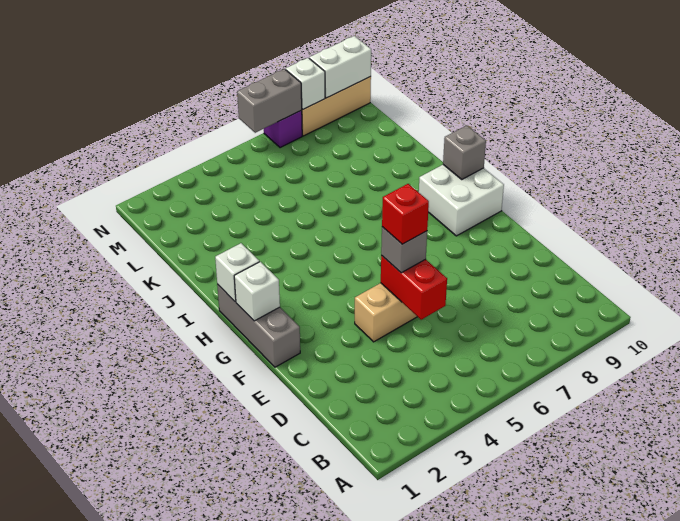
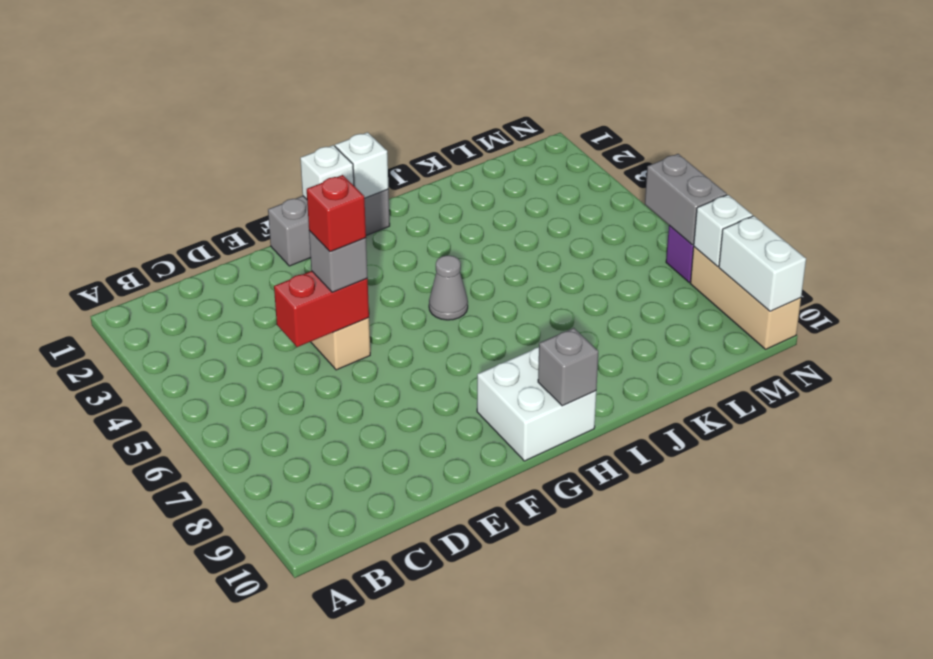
none -> grey cone H5 level 1

